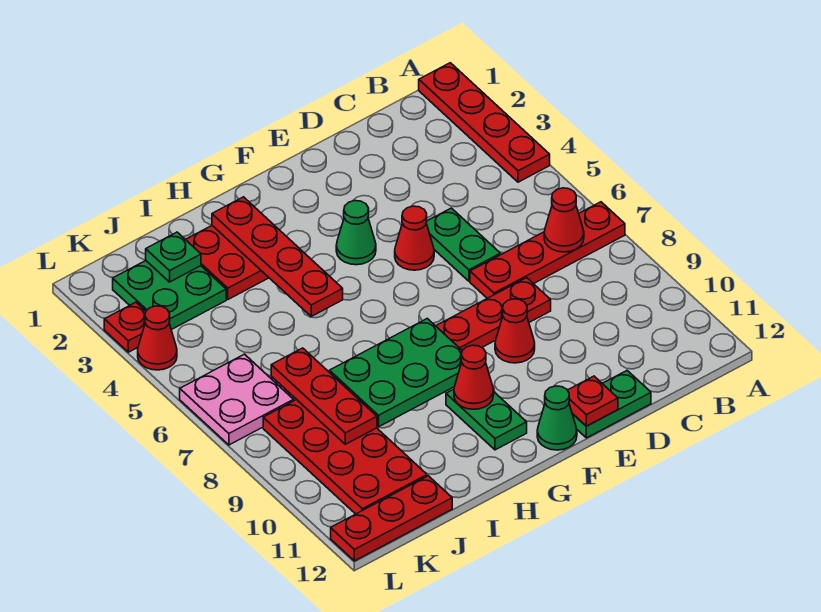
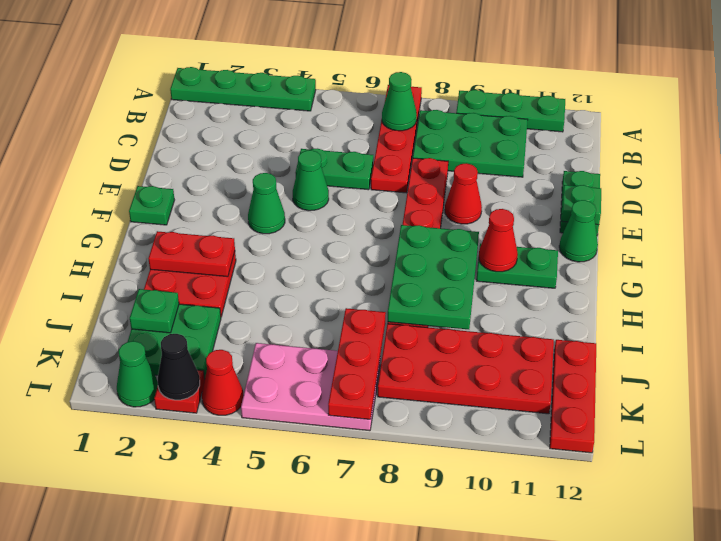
red plate A1:A4 level 1 -> green plate A1:A4 level 1
none -> green plate A9:A11 level 1
red cone B7 level 2 -> green cone B7 level 2
none -> green plate B8:C10 level 1
red cone E5 level 1 -> green cone E5 level 1
red plate E12 level 2 -> green plate E12 level 2
none -> green plate F1 level 1
red plate H2:H5 level 2 -> red plate H2:H3 level 2
red plate J7:J9 level 2 -> red plate J7:L7 level 2
pink plate K6:L7 level 1 -> pink plate K5:L7 level 1
none -> green cone L2 level 1
none -> black cone L3 level 2

